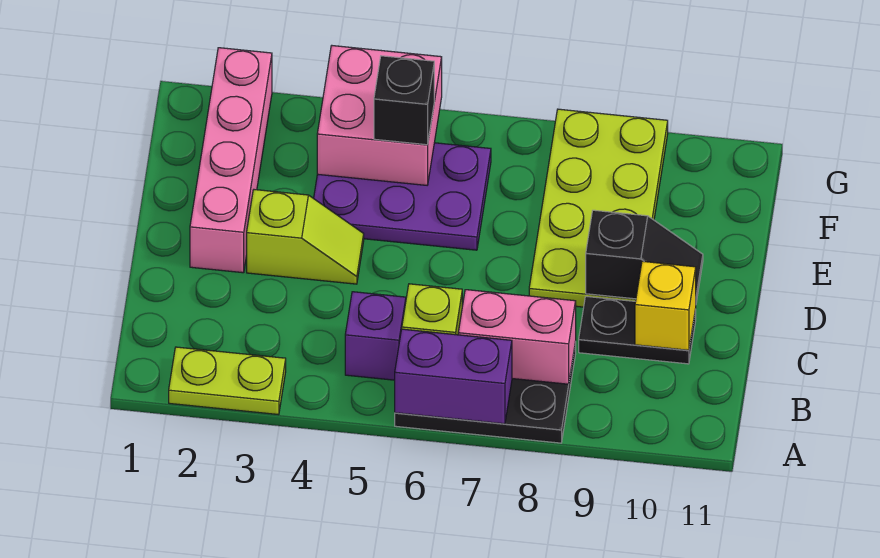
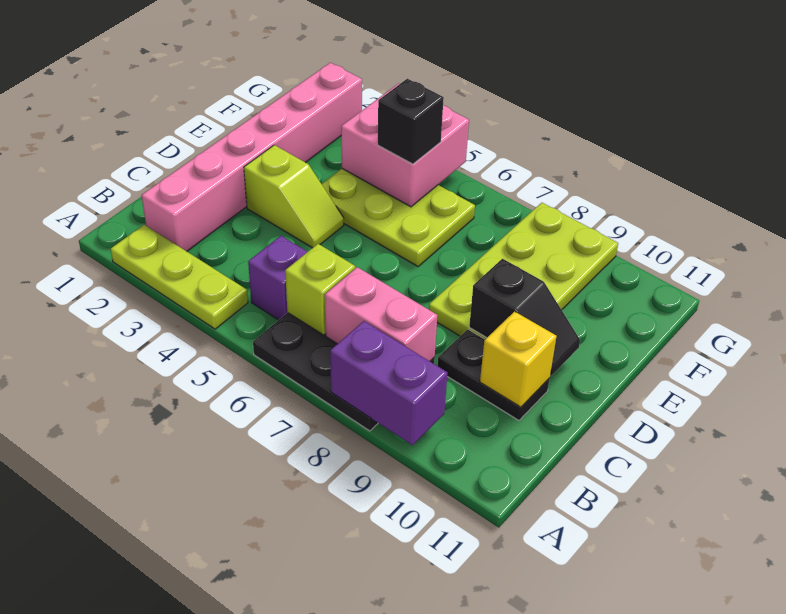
lime plate A2:A3 level 1 -> lime plate A2:A4 level 1
purple brick A6:A7 level 2 -> purple brick A8:A9 level 2
pink brick D2:G2 level 1 -> pink brick B2:G2 level 1
purple plate E4:F6 level 1 -> lime plate E4:F6 level 1

